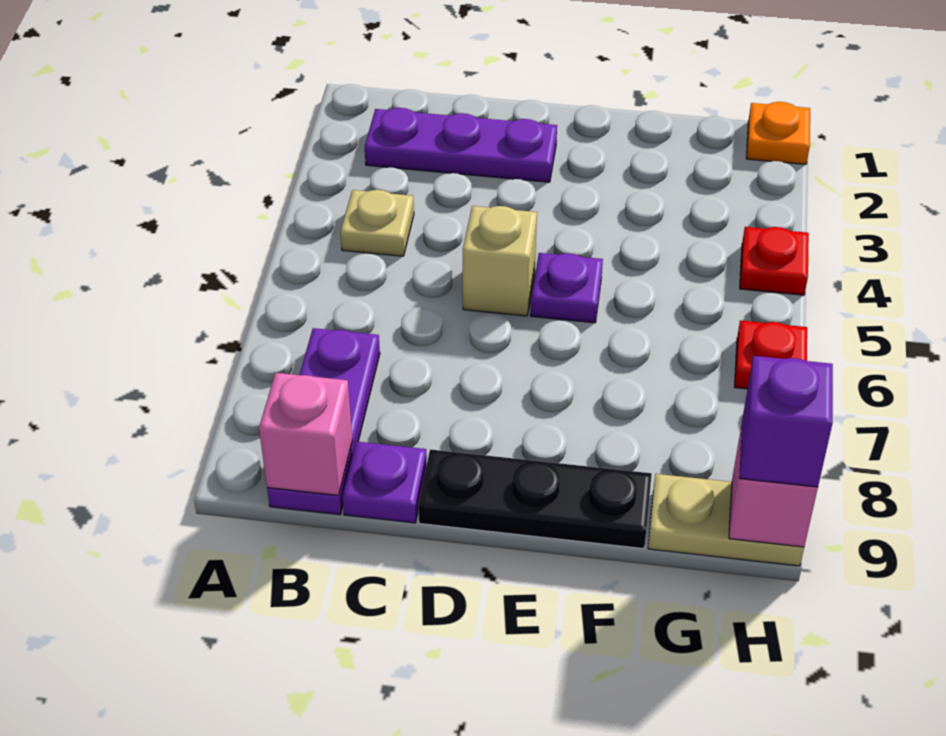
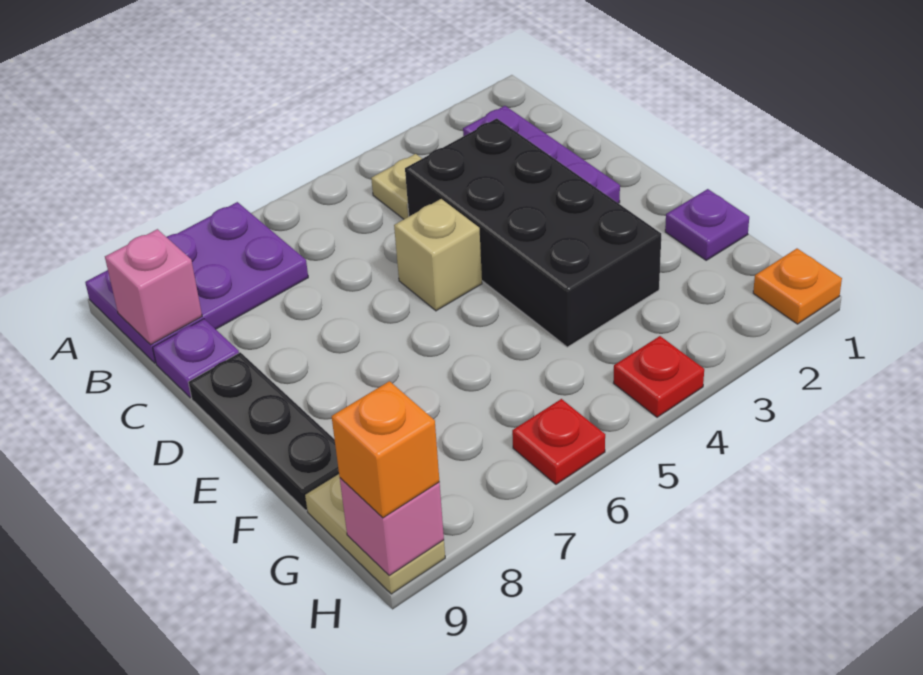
purple plate B7:B9 level 1 -> purple plate A7:B9 level 1
none -> black brick C3:F4 level 1
purple plate E5 level 1 -> purple plate F1 level 1
purple brick H9 level 3 -> orange brick H9 level 3

